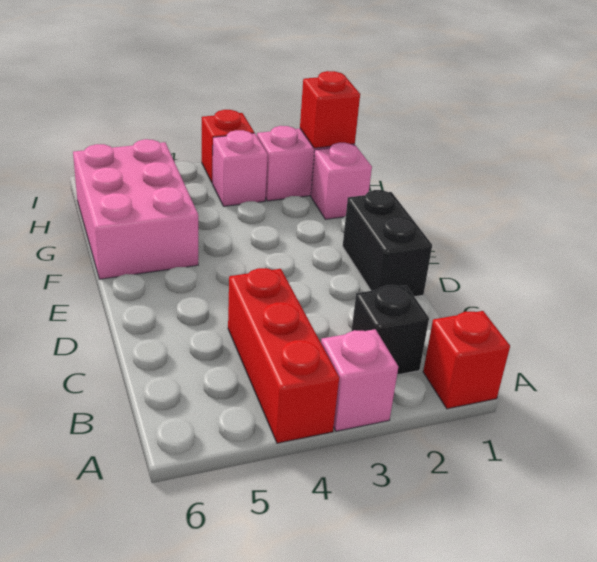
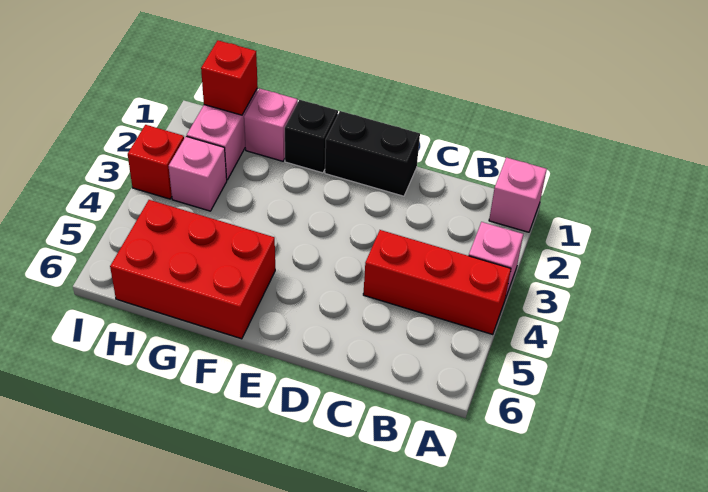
red brick A1 level 1 -> pink brick A1 level 1
black brick B2 level 1 -> black brick F1 level 1
pink brick F5:H6 level 1 -> red brick F5:H6 level 1

